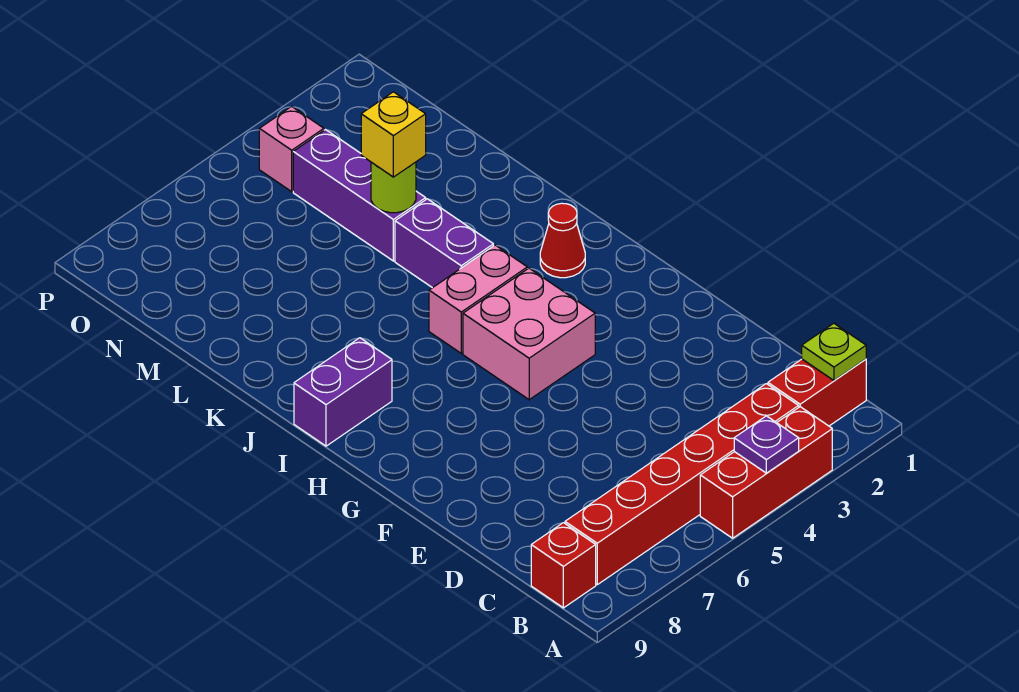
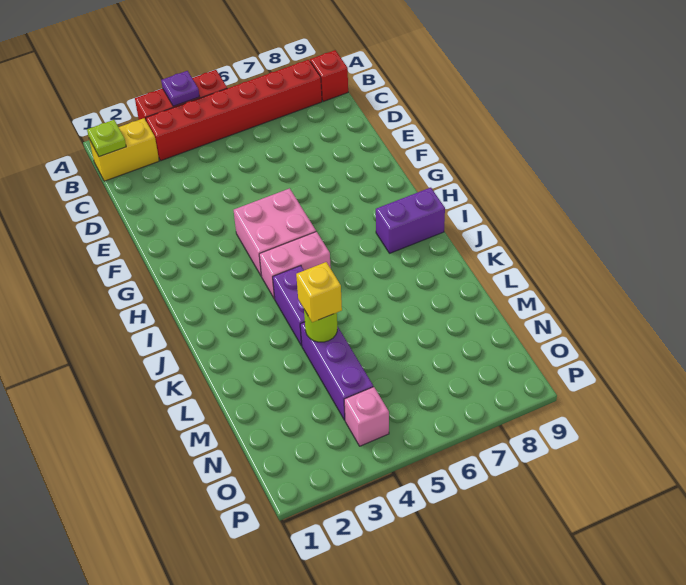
red brick B1:B2 level 1 -> yellow brick B1:B2 level 1
red cone I2 level 1 -> none

